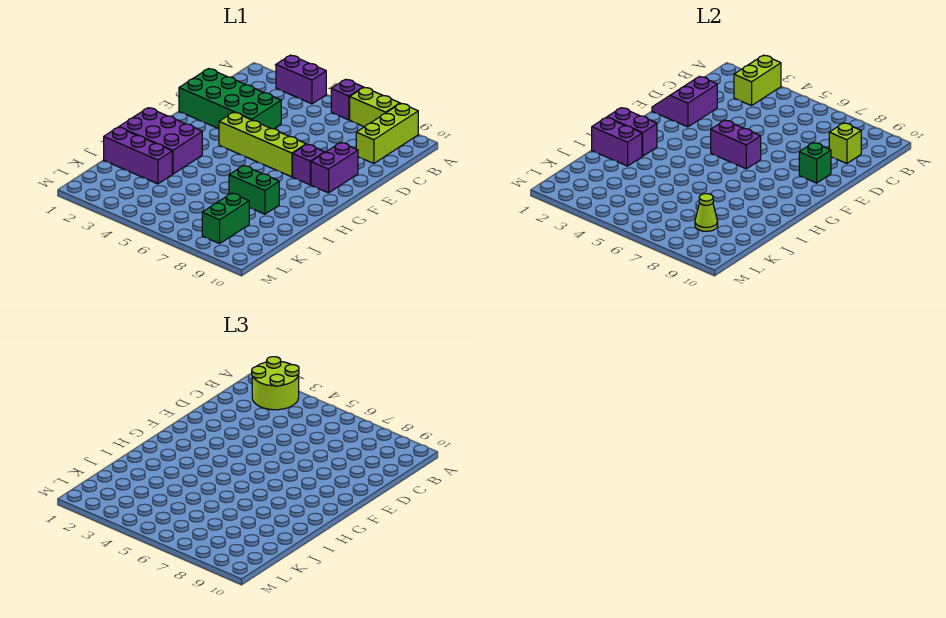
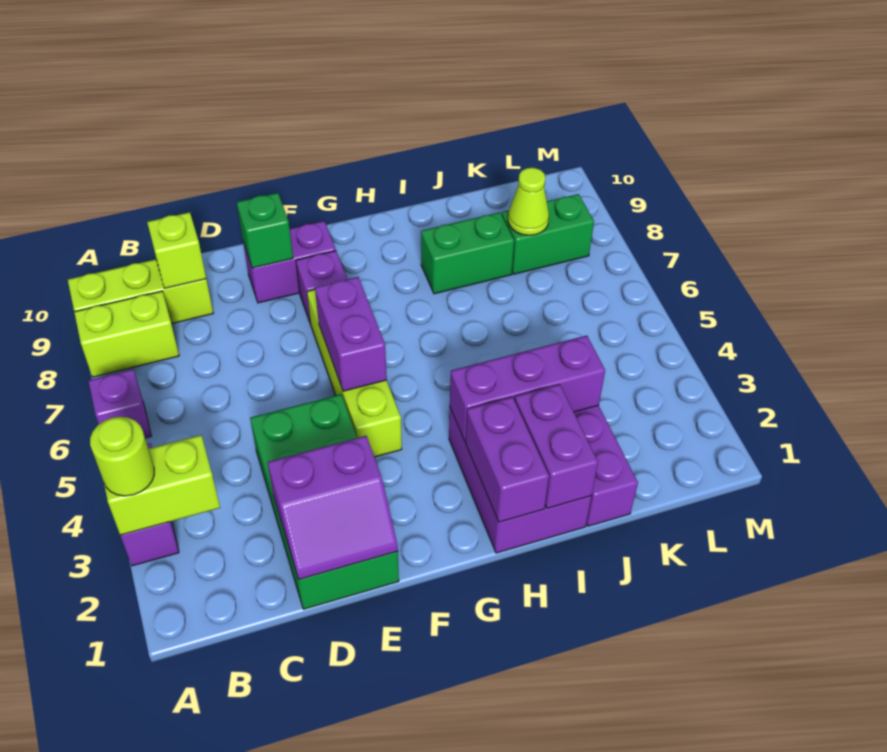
lime round brick A2:B3 level 3 -> lime round brick A3 level 3
lime brick A7:A8 level 1 -> lime brick A8:B8 level 1
none -> purple brick H3:J3 level 2
green brick I7:I8 level 1 -> green brick I8:J8 level 1

